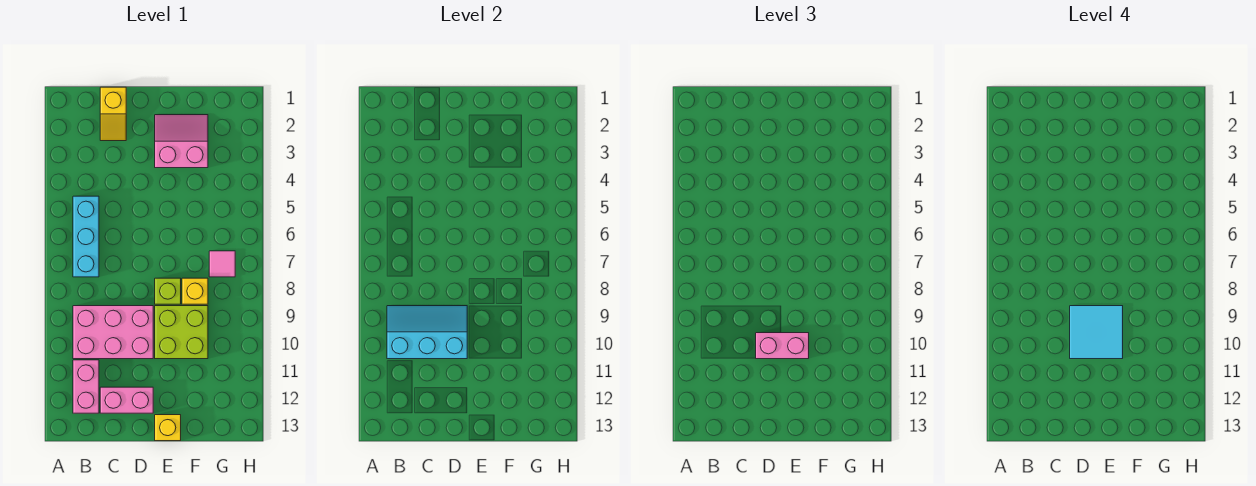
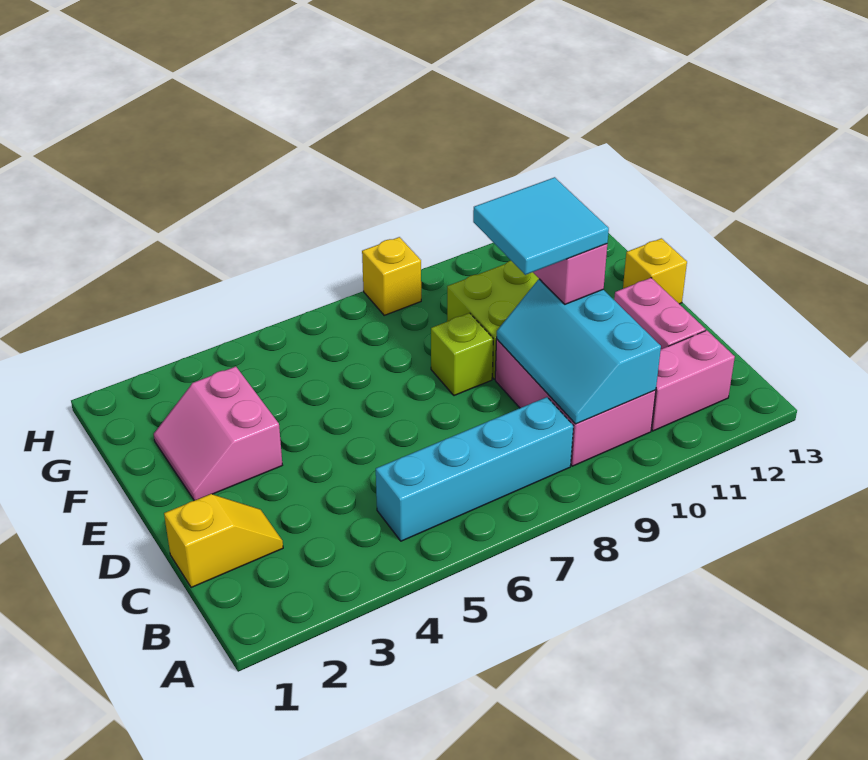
cyan brick B5:B7 level 1 -> cyan brick B5:B8 level 1
yellow brick F8 level 1 -> yellow brick H8 level 1
pink tile G7 level 1 -> none

